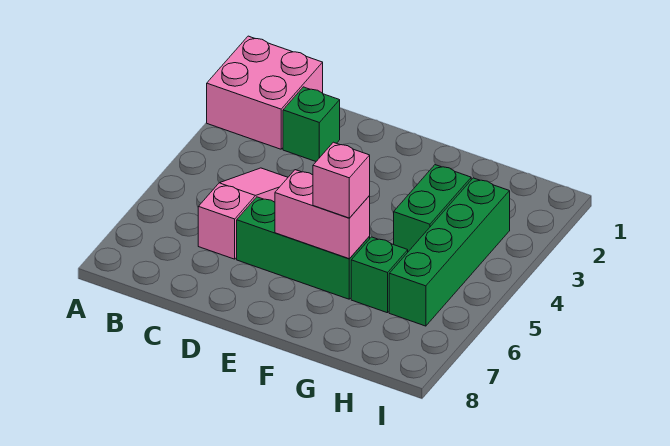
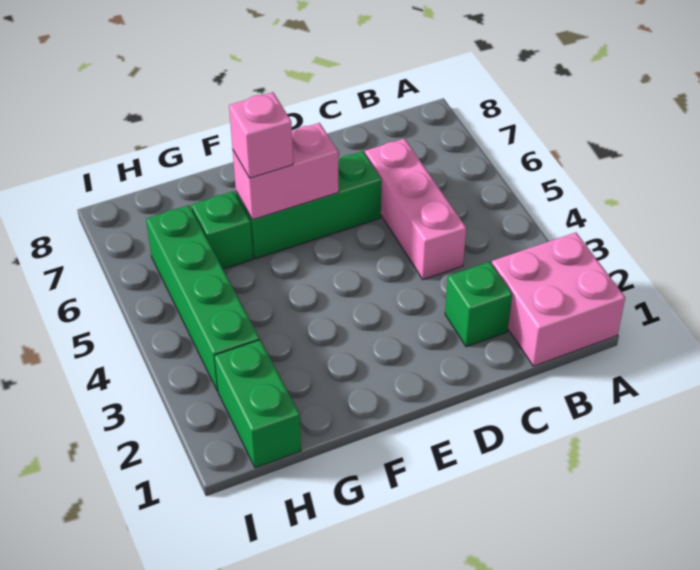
pink slope C4:C6 level 1 top 6 -> pink brick C4:C6 level 1
green brick G3:G4 level 1 -> green brick H1:H2 level 1

